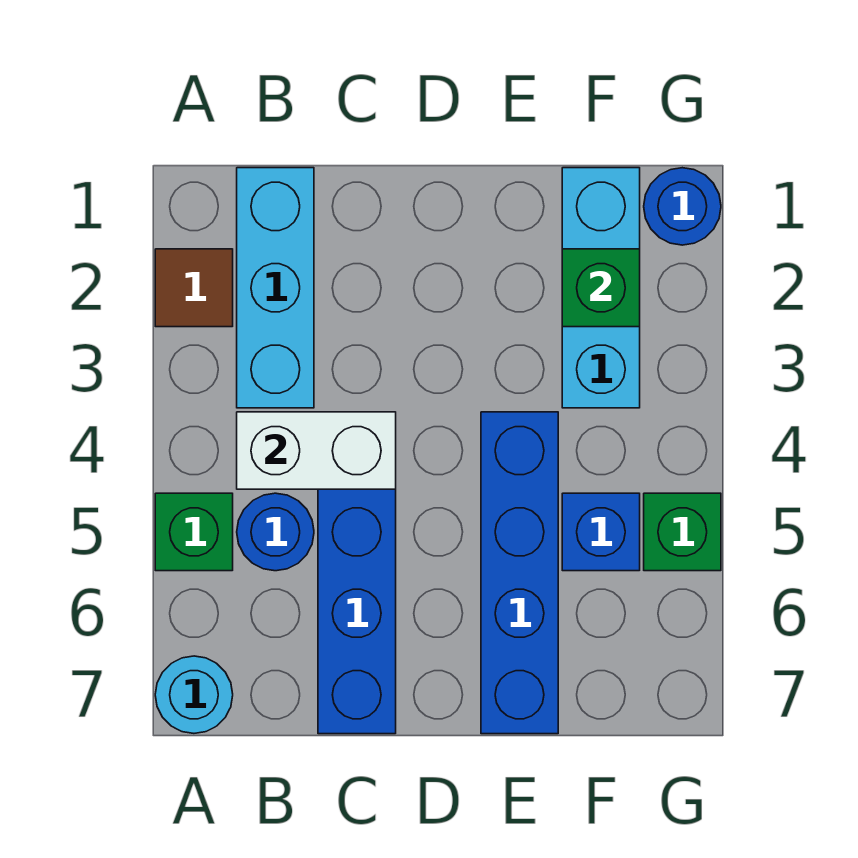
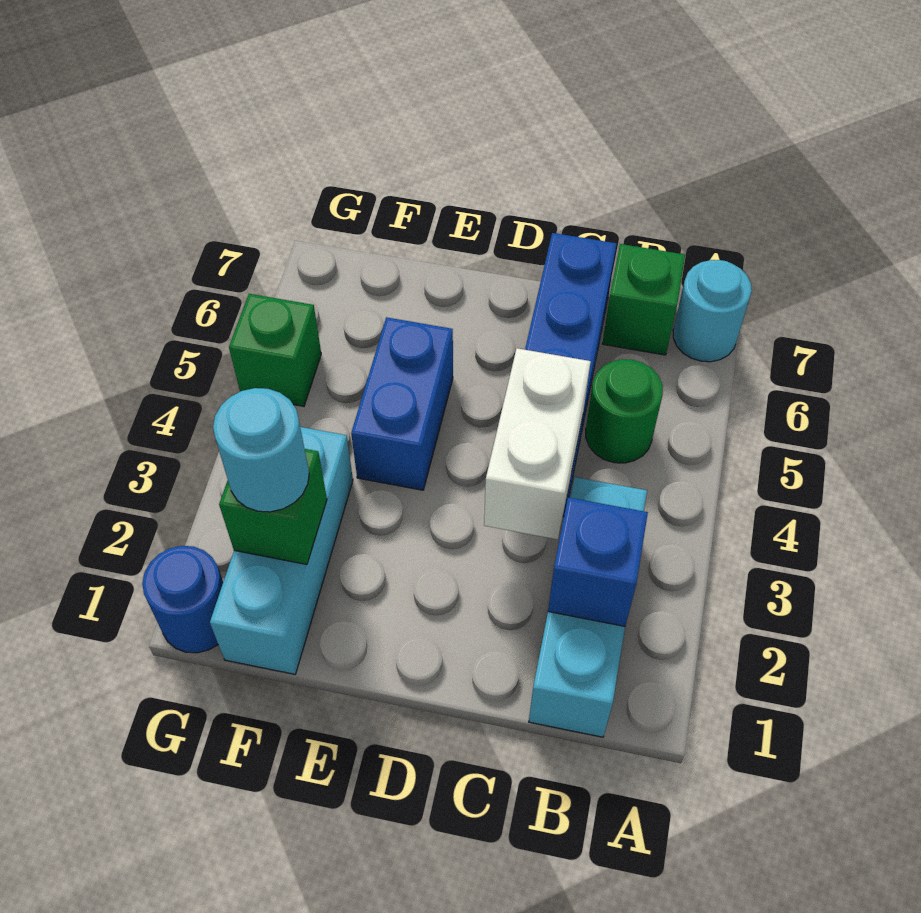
brown tile A2 level 1 -> none
green brick A5 level 1 -> green brick B7 level 1
white brick B4:C4 level 2 -> white brick C3:C4 level 2
blue round brick B5 level 1 -> green round brick B5 level 1
blue brick E4:E7 level 1 -> blue brick E4:E5 level 1
none -> cyan round brick F2 level 3
blue brick F5 level 1 -> blue brick B2 level 2

